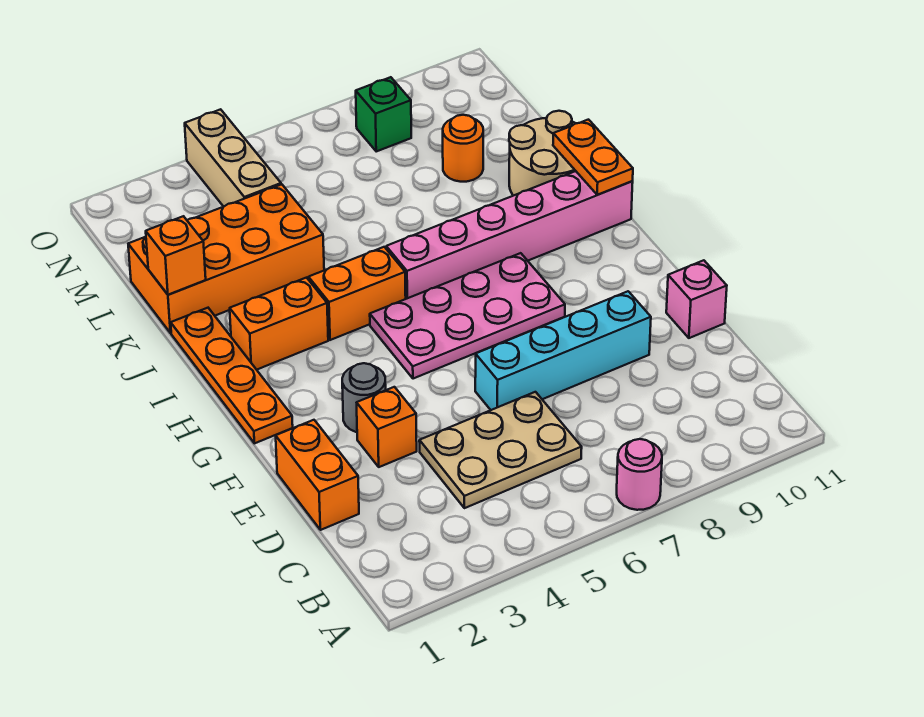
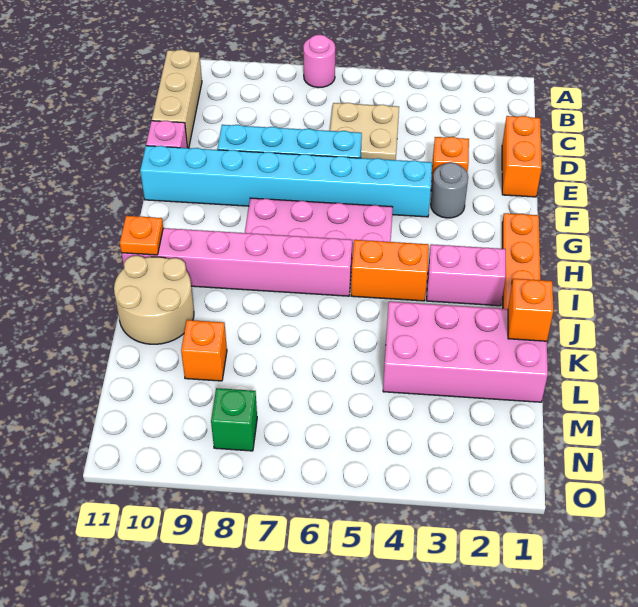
tan plate C4:D6 level 1 -> tan plate C5:D6 level 1
none -> cyan brick F4:F11 level 1
orange brick I2:I3 level 1 -> pink brick I2:I3 level 1
orange plate I11:J11 level 2 -> orange plate I11 level 2
orange brick K1:L4 level 1 -> pink brick K1:L4 level 1
orange round brick L9 level 1 -> orange brick L9 level 1
tan brick M4:O4 level 1 -> tan brick B11:D11 level 1

